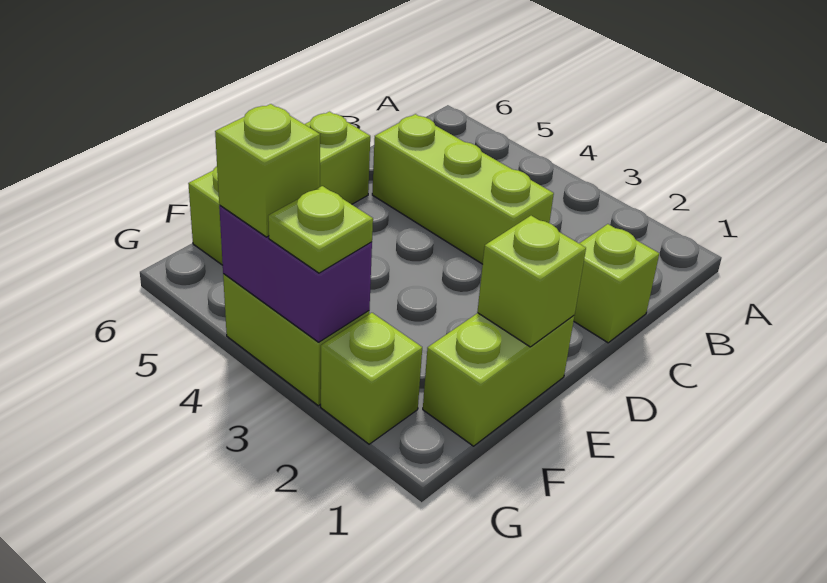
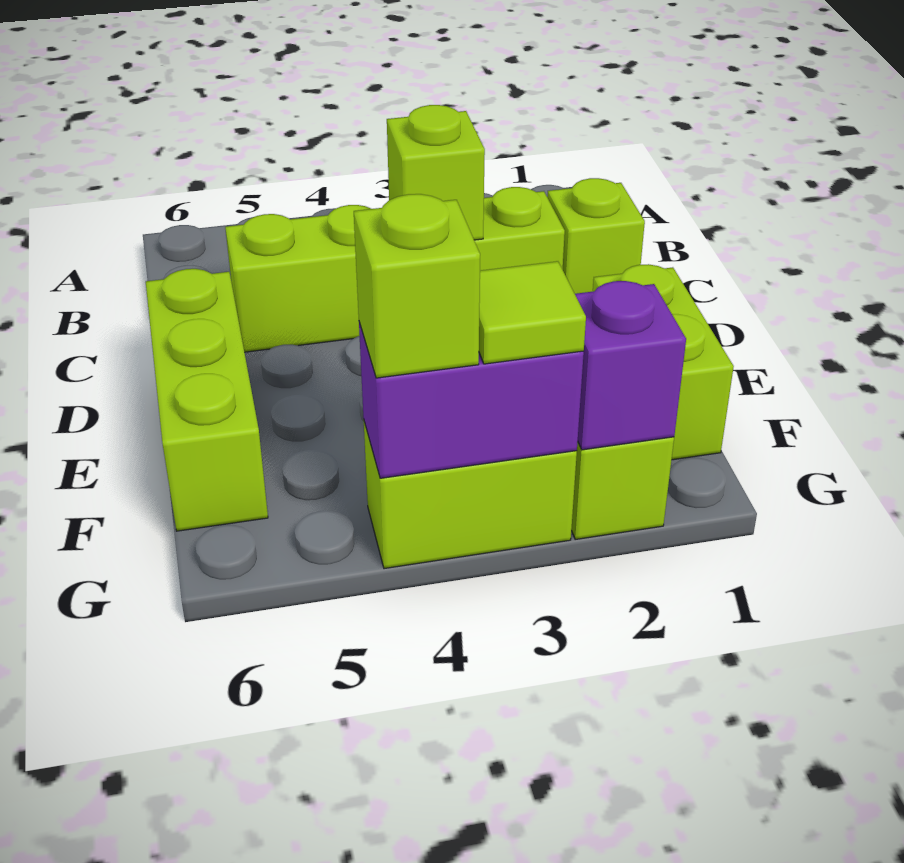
lime brick C3:C5 level 1 -> lime brick C2:C5 level 1
lime brick E1 level 2 -> lime brick C3 level 2
none -> purple brick G2 level 2
lime plate G3 level 3 -> lime tile G3 level 3

